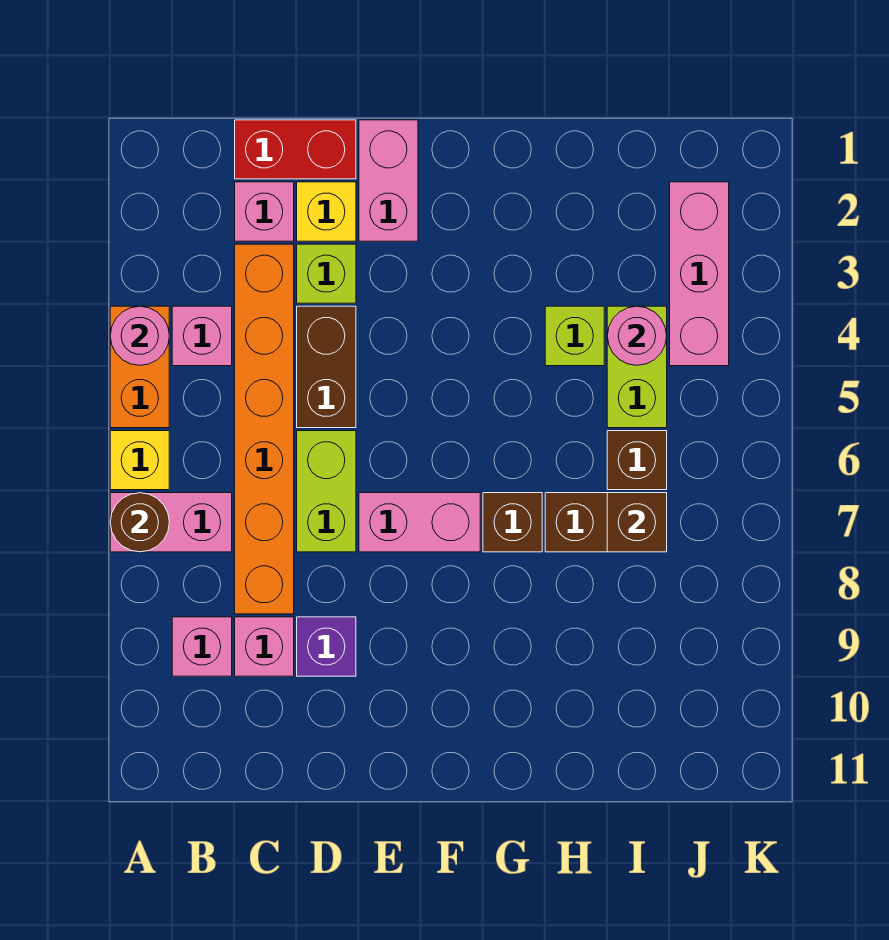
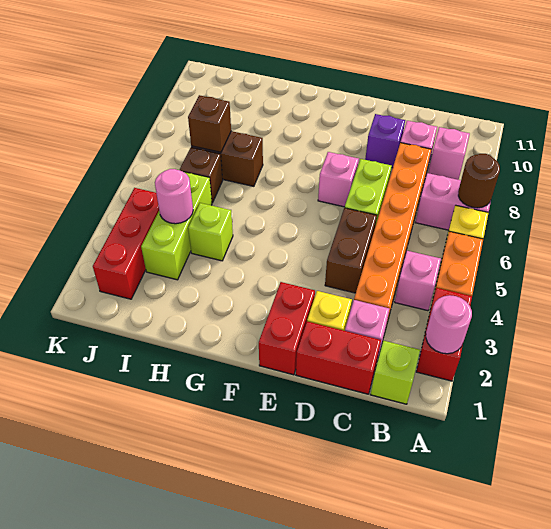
none -> red brick A2:A3 level 1
pink round brick A4 level 2 -> pink round brick A2 level 2
lime brick D3 level 1 -> lime brick B1 level 1
pink brick E1:E2 level 1 -> red brick E1:E2 level 1
pink brick E7:F7 level 1 -> pink brick E7 level 1
brown brick G7 level 1 -> none
lime brick I4:I5 level 1 -> lime brick I3:I5 level 1
pink brick J2:J4 level 1 -> red brick J2:J4 level 1

